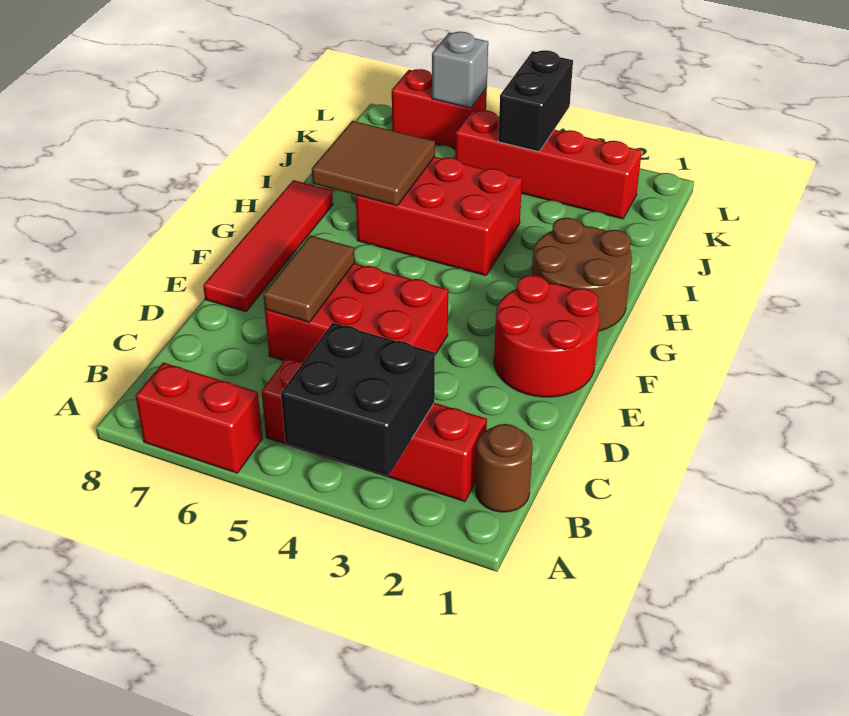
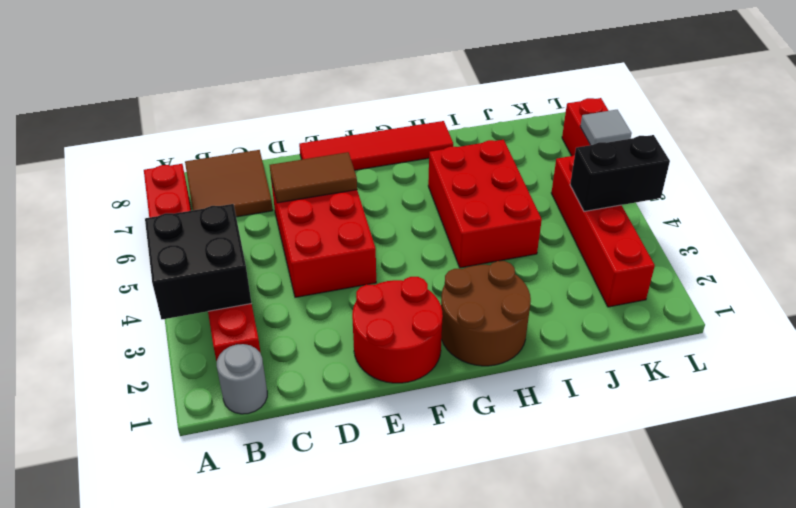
brown round brick B1 level 1 -> grey round brick B1 level 1
brown tile H6:I7 level 2 -> brown tile B7:C8 level 1
grey brick L6 level 2 -> grey tile L6 level 2

